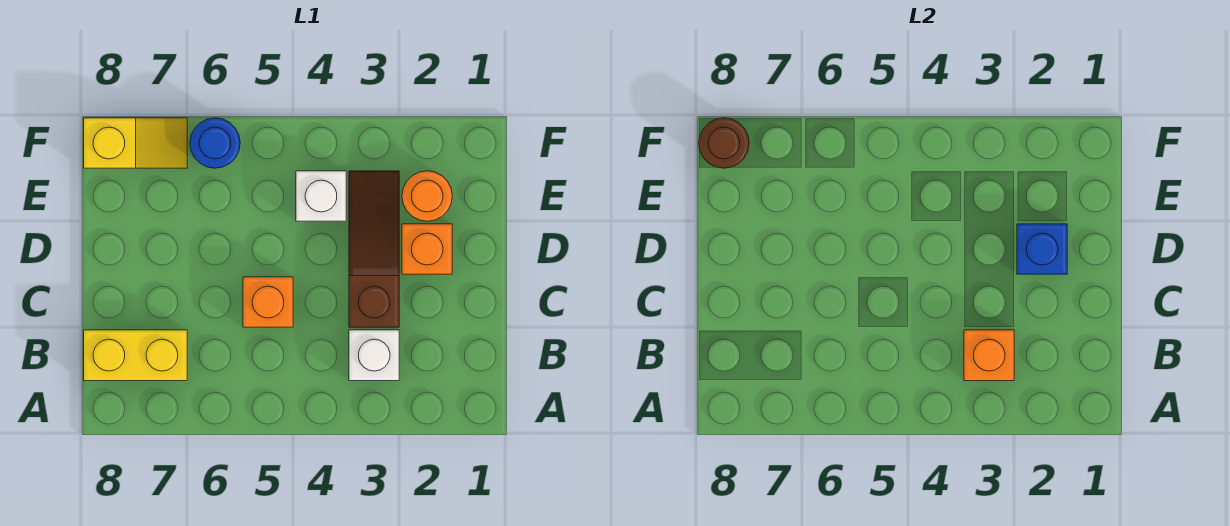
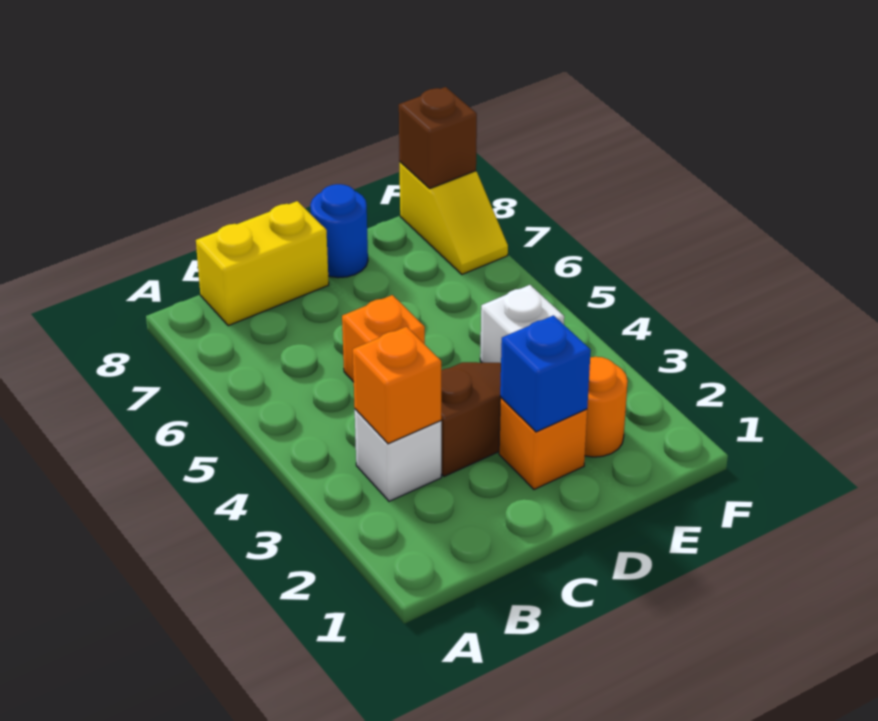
yellow brick B7:B8 level 1 -> yellow brick B8:C8 level 1
blue round brick F6 level 1 -> blue round brick D8 level 1
brown round brick F8 level 2 -> brown brick F8 level 2

